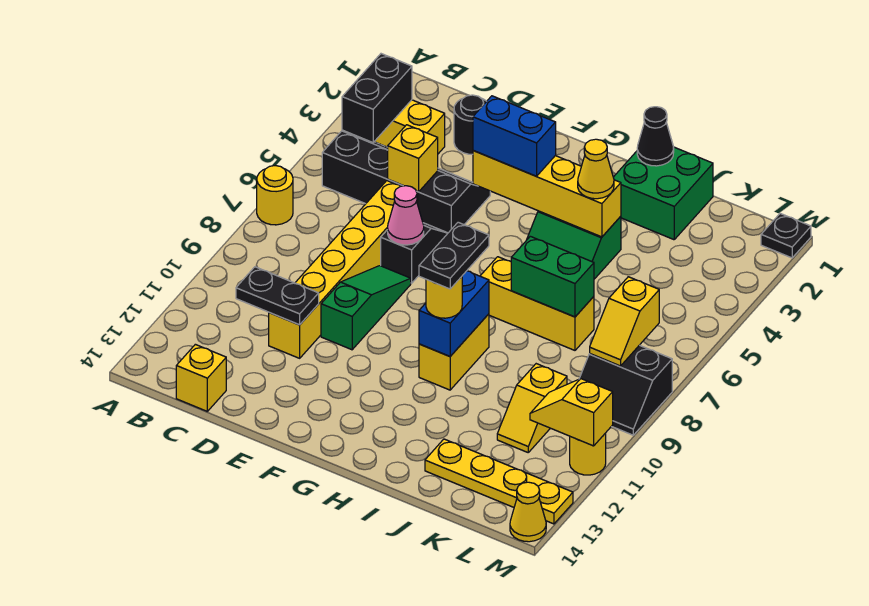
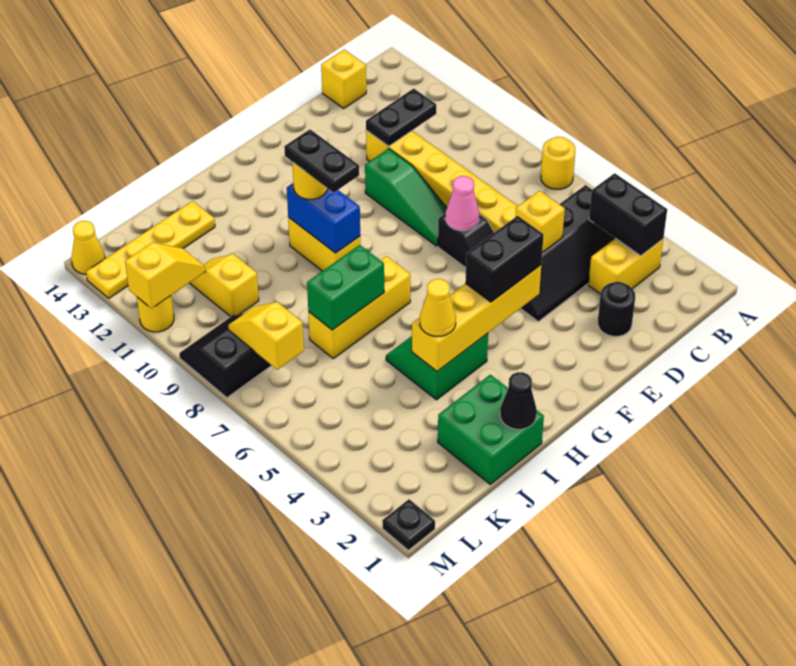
blue brick F4:G4 level 3 -> black brick F4:G4 level 3

